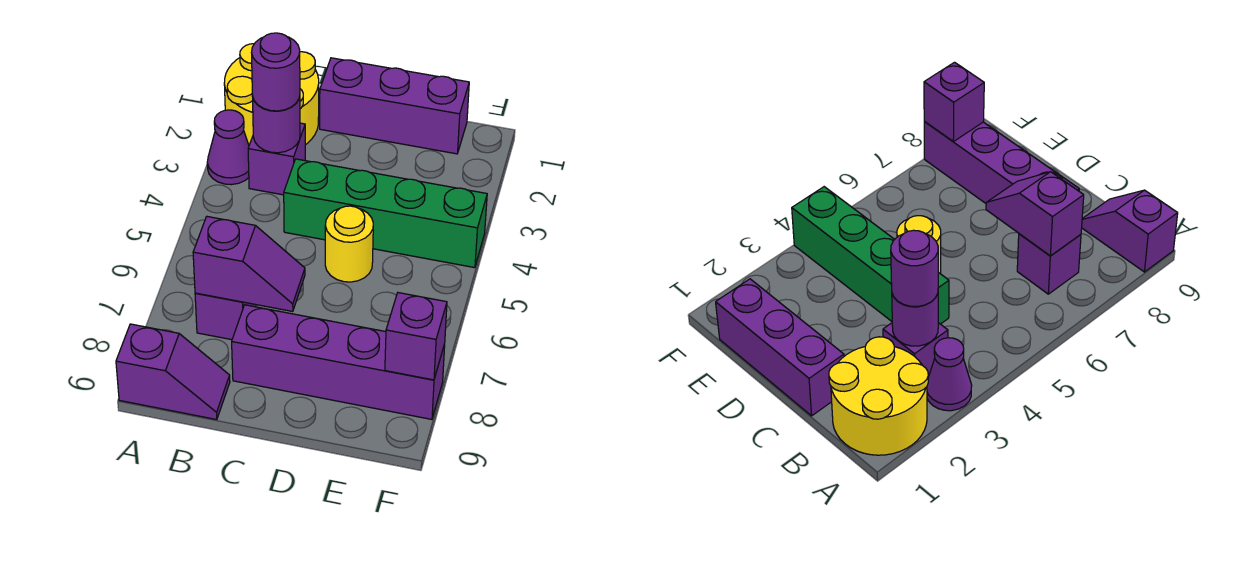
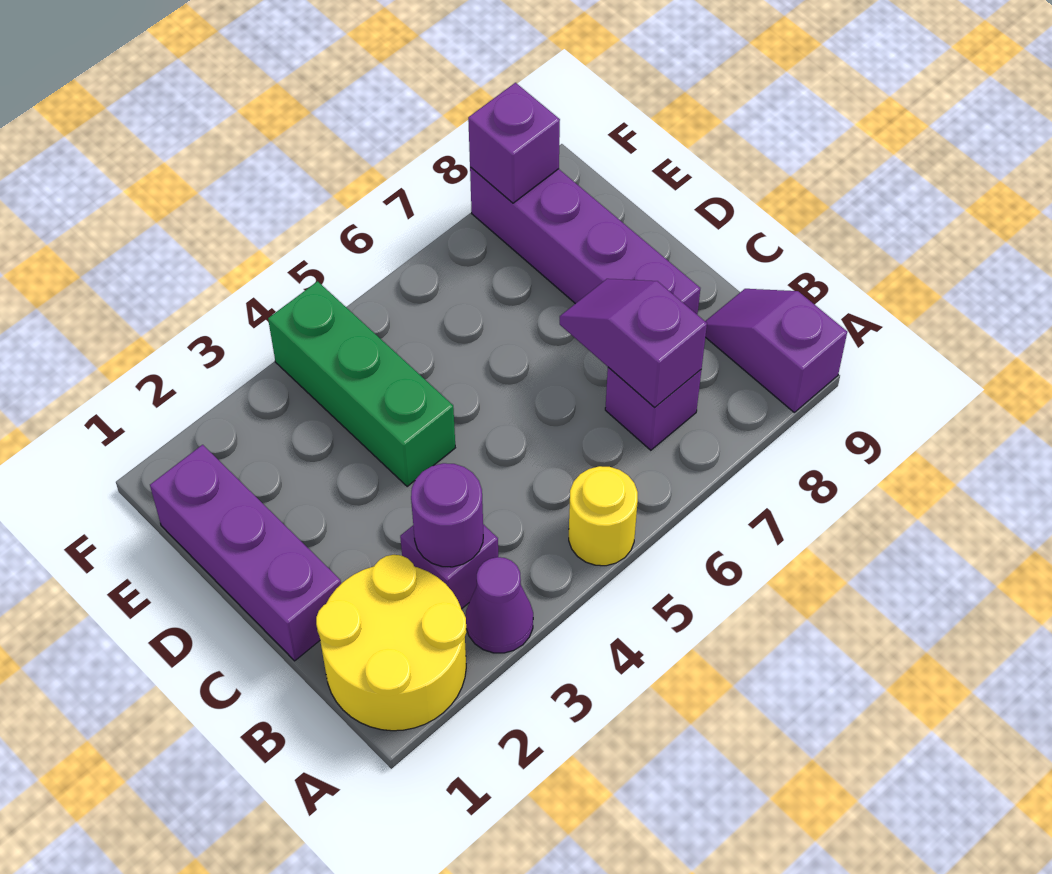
purple round brick B3 level 3 -> none
green brick C4:F4 level 1 -> green brick D4:F4 level 1
yellow round brick D5 level 1 -> yellow round brick A5 level 1

